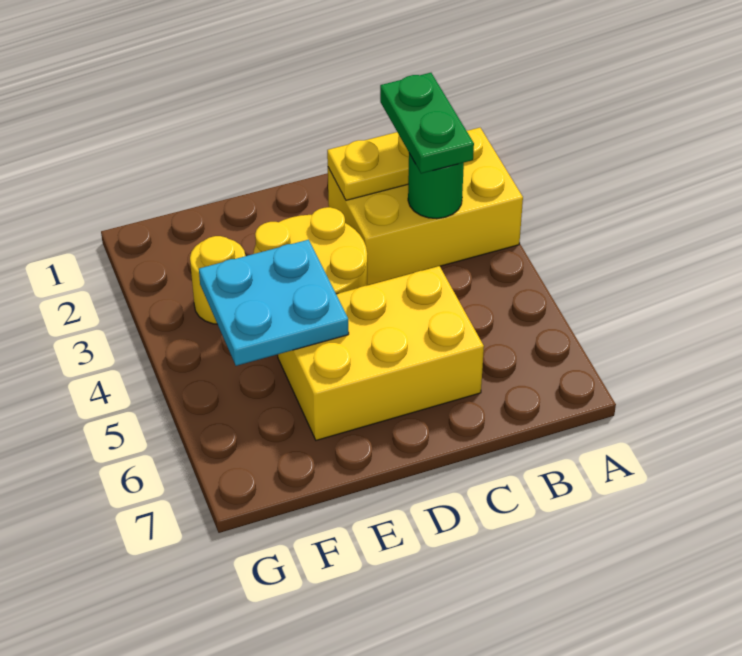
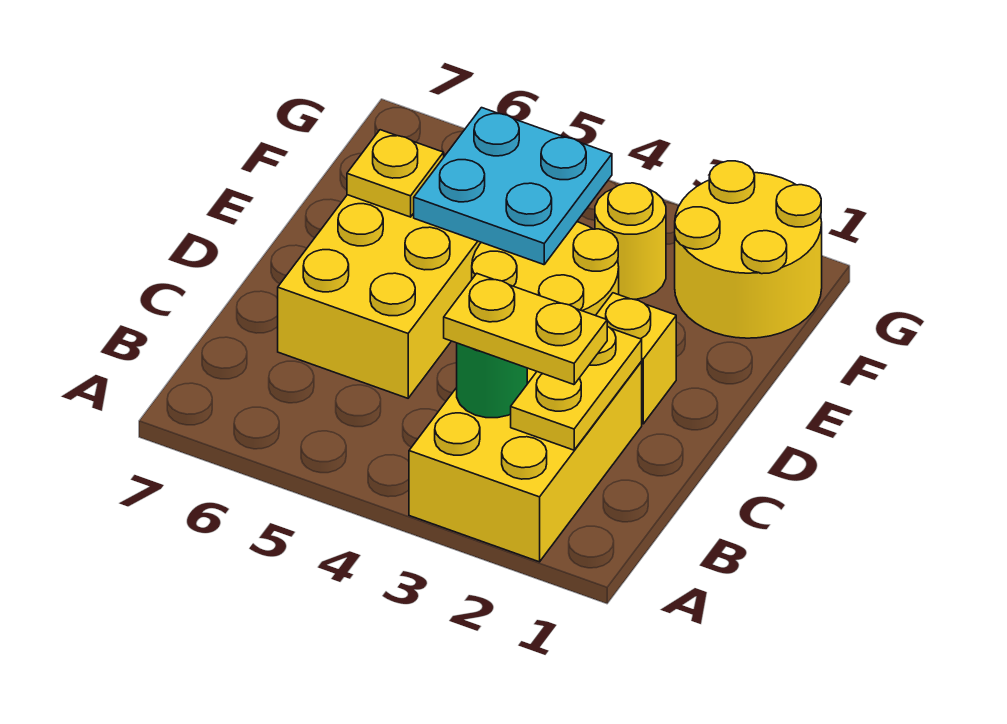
green plate B2:B3 level 3 -> yellow plate B2:B3 level 3
none -> yellow brick D2 level 1
none -> yellow plate E6 level 2
none -> yellow round brick F1:G2 level 1

